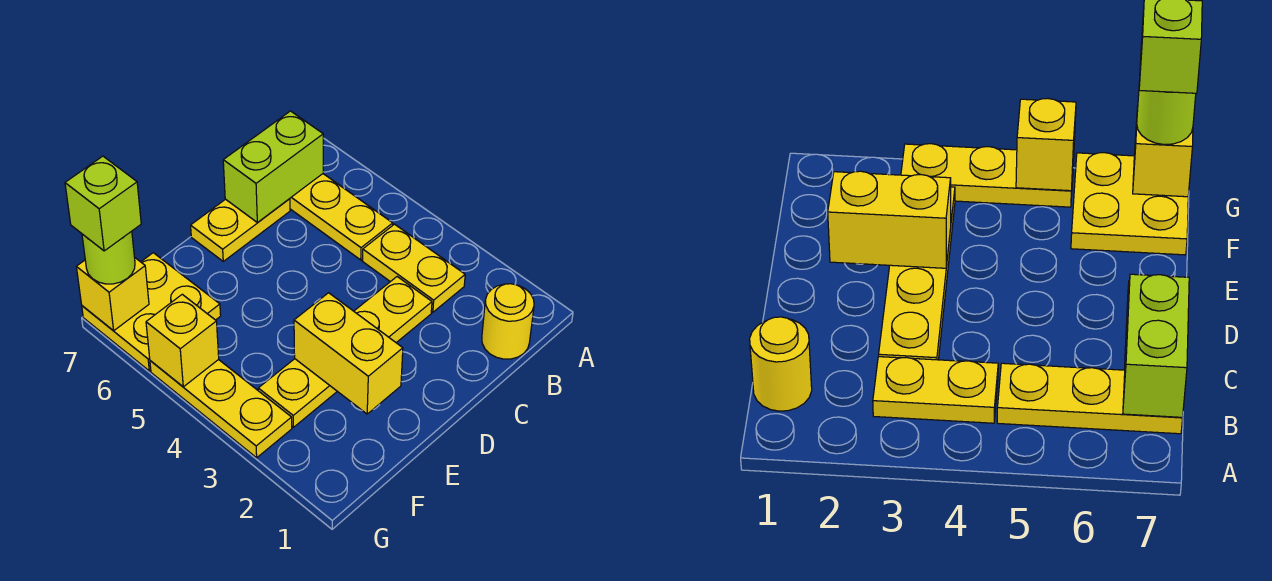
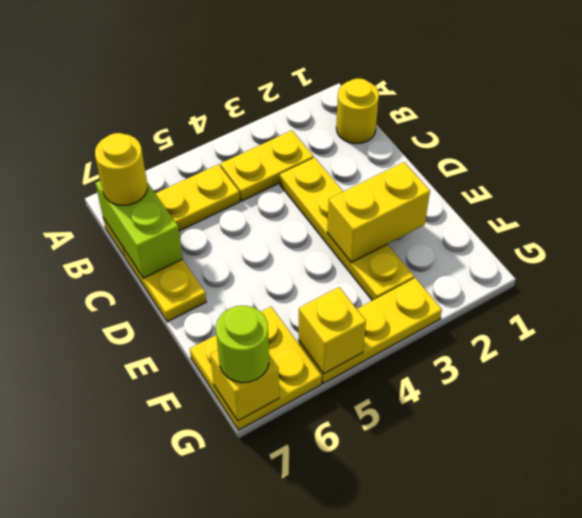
none -> yellow round brick B7 level 3
lime brick G7 level 4 -> none

